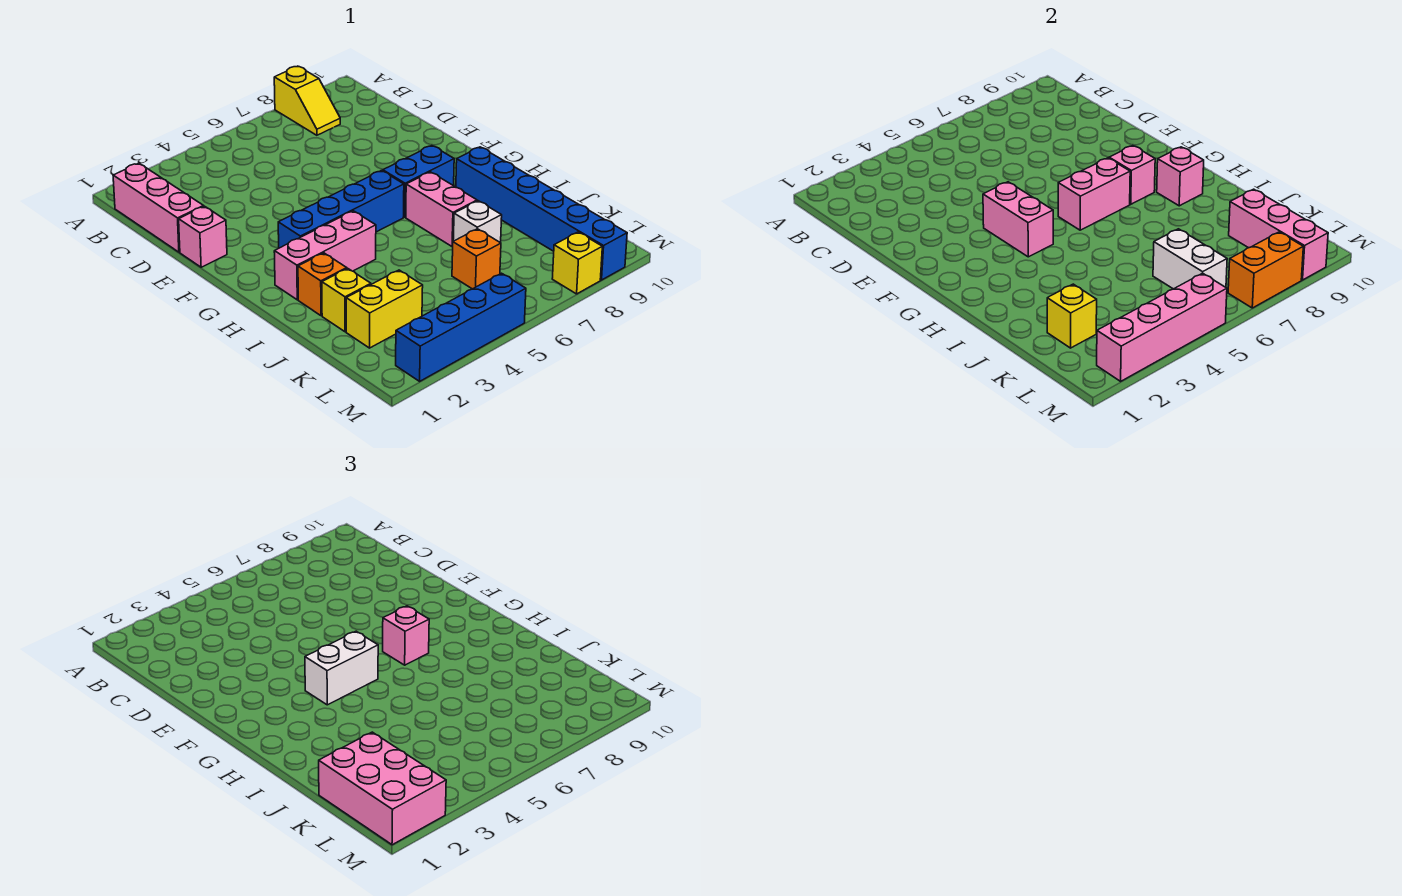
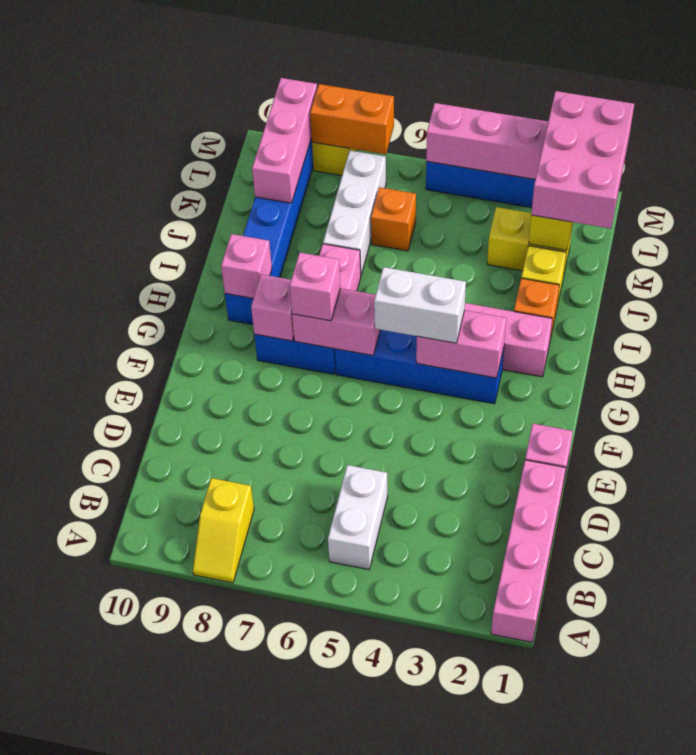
yellow slope A8:B8 level 1 top A -> yellow slope A8:B8 level 1 top B
pink brick B1:D1 level 1 -> pink brick A1:D1 level 1
pink brick F4:G4 level 2 -> pink brick G3:G4 level 2
white brick J7 level 1 -> white brick J7:L7 level 1
white brick K6:L6 level 2 -> white brick B5:C5 level 1

